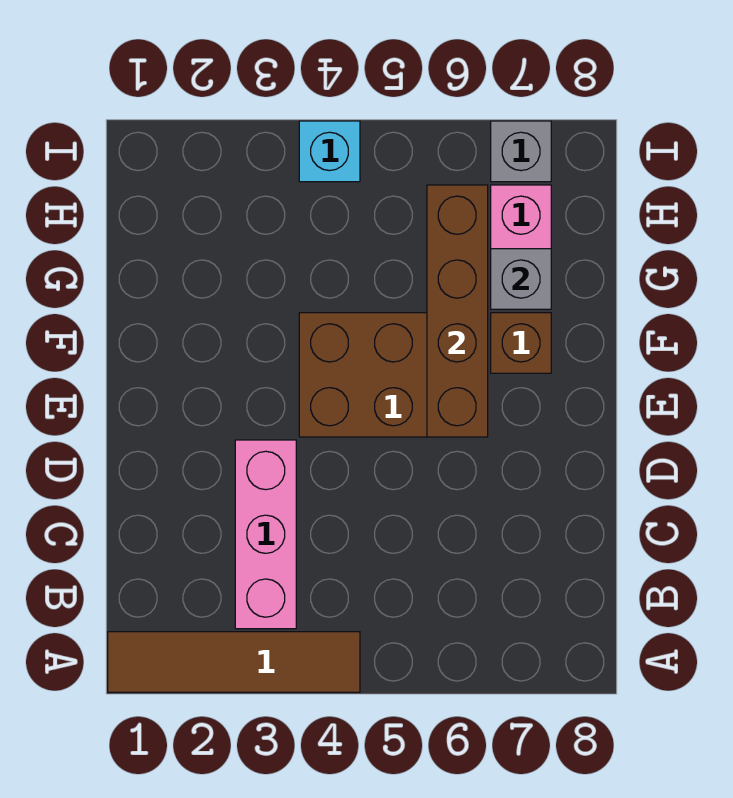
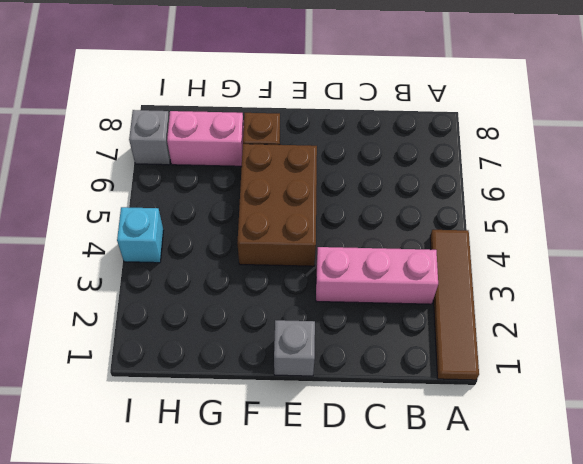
brown brick E6:H6 level 2 -> none
grey brick G7 level 2 -> grey brick E1 level 1

